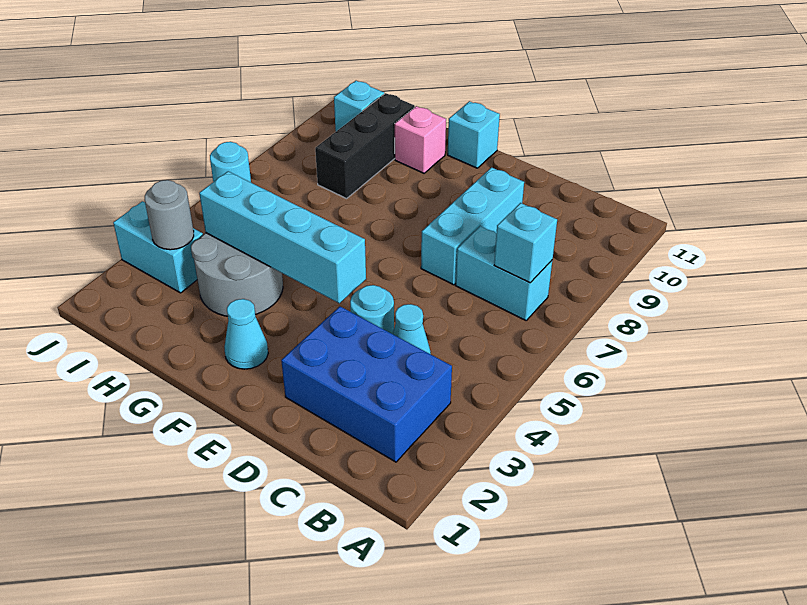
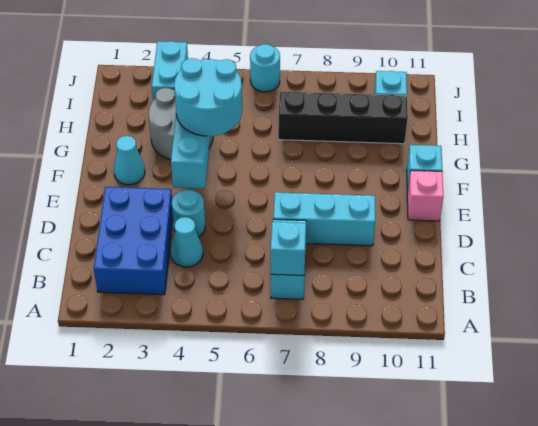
none -> cyan round brick F4:G5 level 3
pink brick G10 level 1 -> pink brick E11 level 1
black brick H8:H10 level 1 -> black brick H7:H10 level 1
grey round brick I3 level 2 -> none

